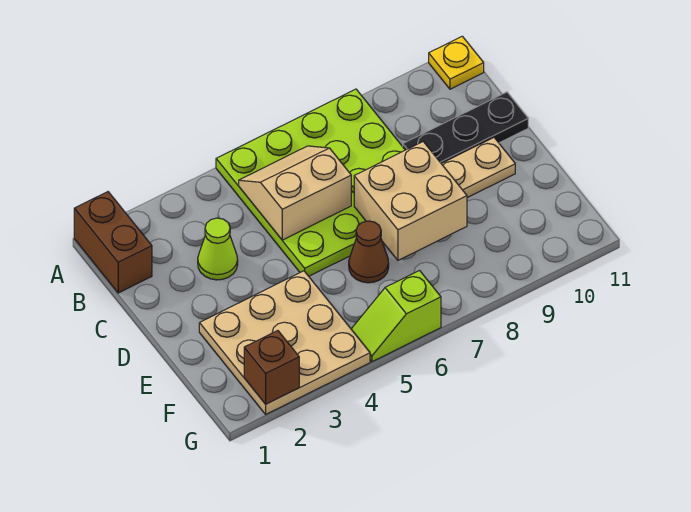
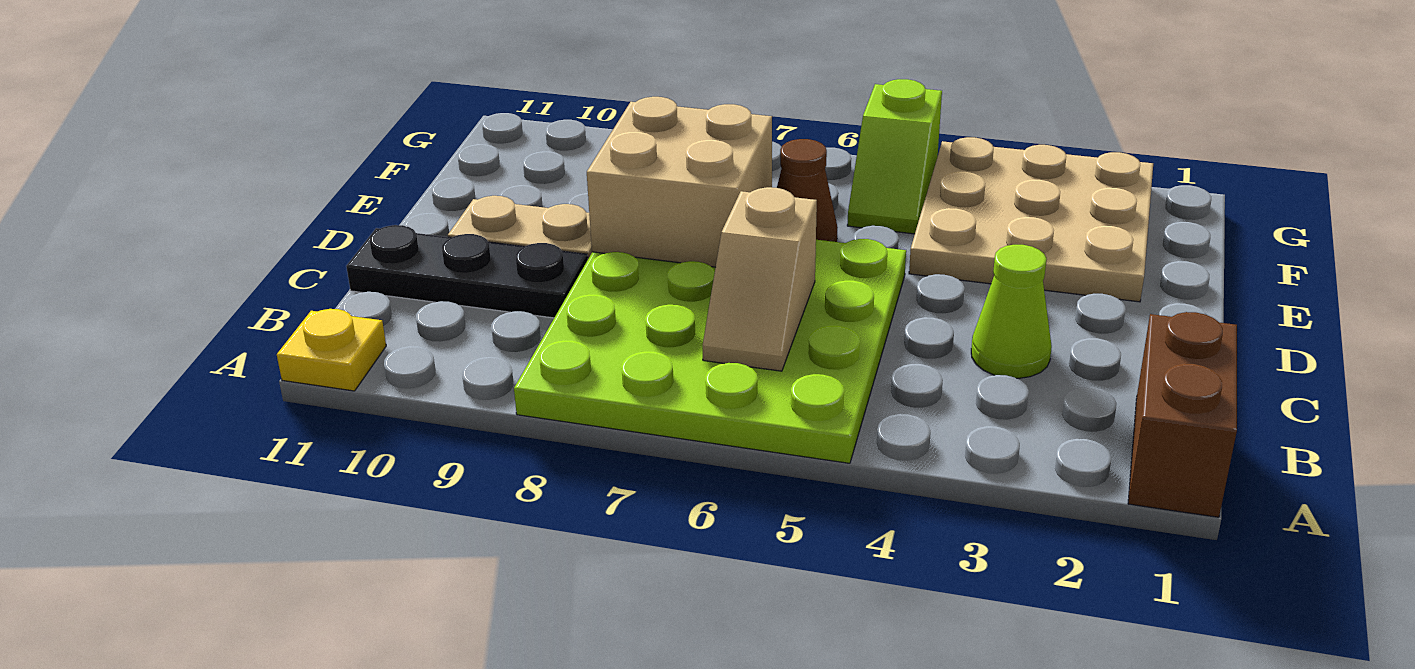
tan slope B5:C6 level 2 top C -> tan slope B6:C6 level 2 top C
brown brick G2 level 2 -> none
lime slope G5:G6 level 1 top 6 -> lime slope F5:G5 level 1 top G

